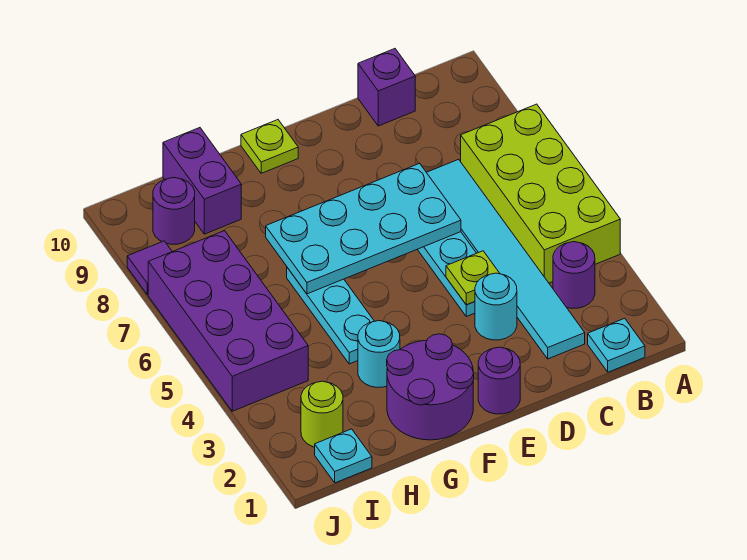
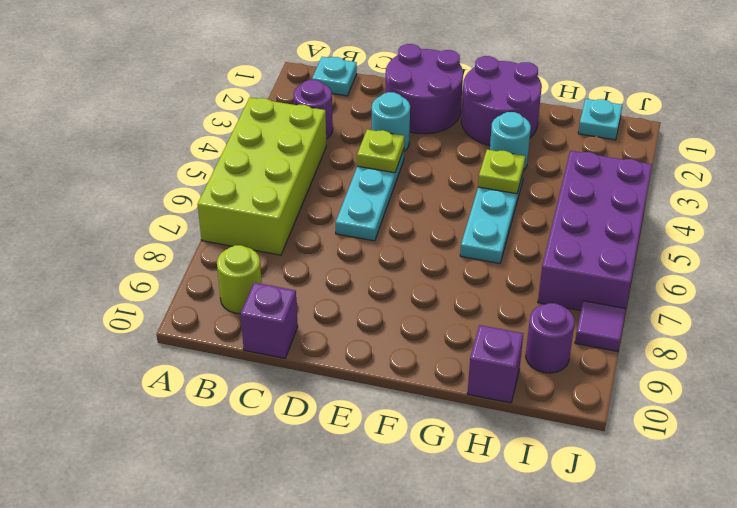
cyan tile C2:C7 level 1 -> none
cyan plate D6:G7 level 2 -> none
purple round brick E1 level 1 -> purple round brick D1:E2 level 1
lime plate F10 level 1 -> lime plate G4 level 2
purple brick H9:H10 level 1 -> purple brick H10 level 1
lime round brick I2 level 1 -> lime round brick B9 level 1

